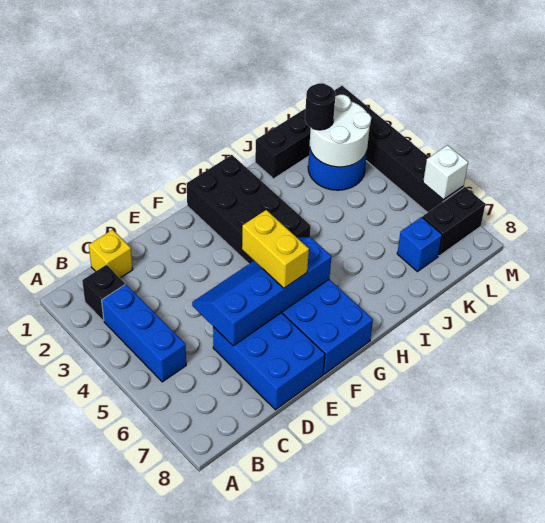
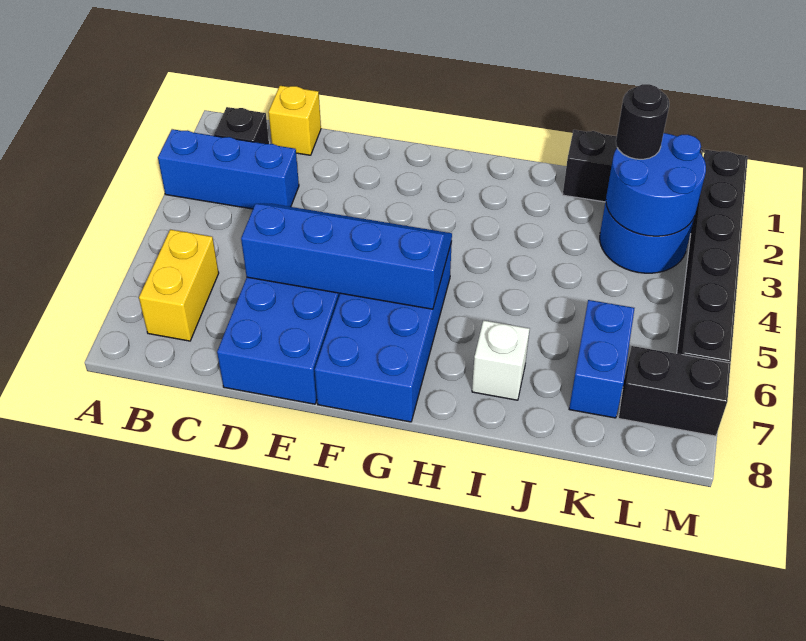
blue brick B3:B5 level 1 -> blue brick A3:C3 level 1
yellow brick F5:F6 level 3 -> yellow brick B6:B7 level 1
black brick G1:H4 level 1 -> none
white round brick K2:L3 level 2 -> blue round brick K2:L3 level 2
blue brick K7 level 1 -> blue brick K6:K7 level 1
white brick M6 level 2 -> white brick I7 level 1

